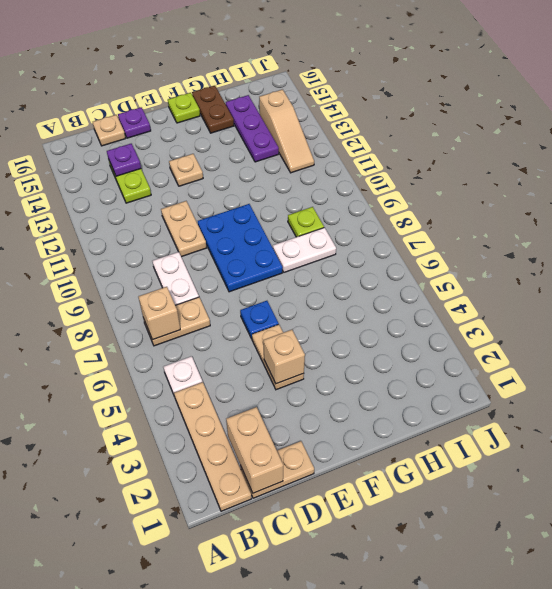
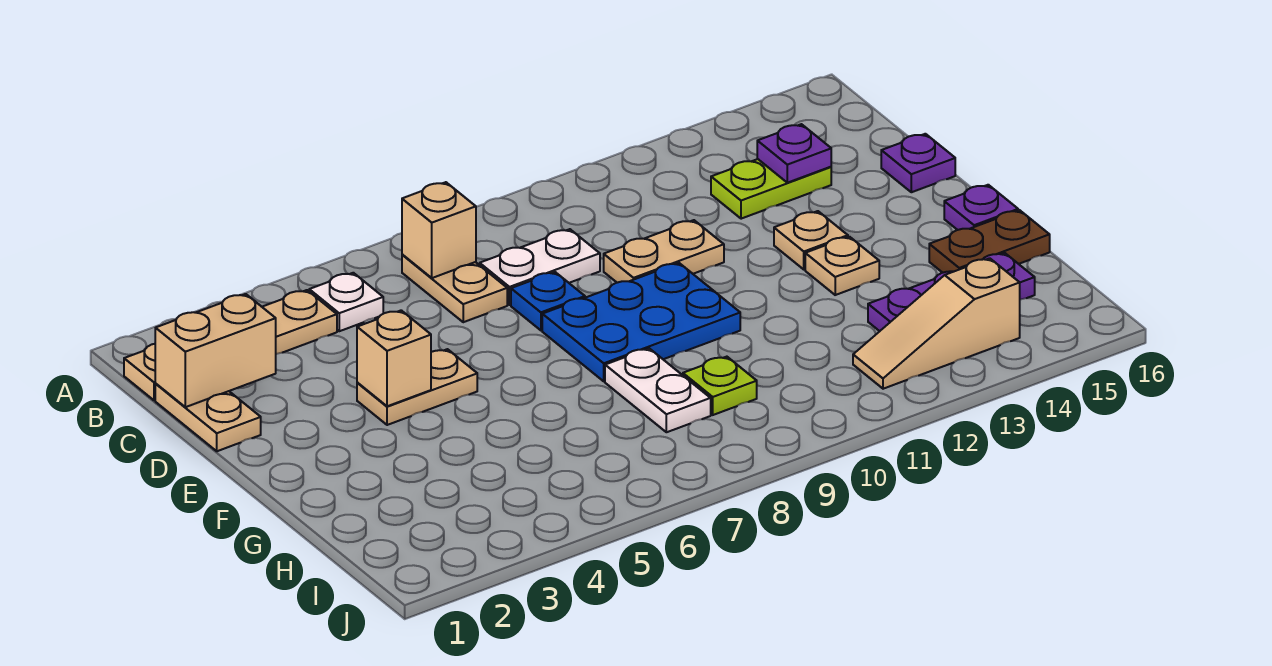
tan plate C16 level 1 -> tan plate F13 level 1
blue plate E6 level 1 -> blue plate D8 level 1
lime plate F16 level 1 -> purple plate F16 level 1

